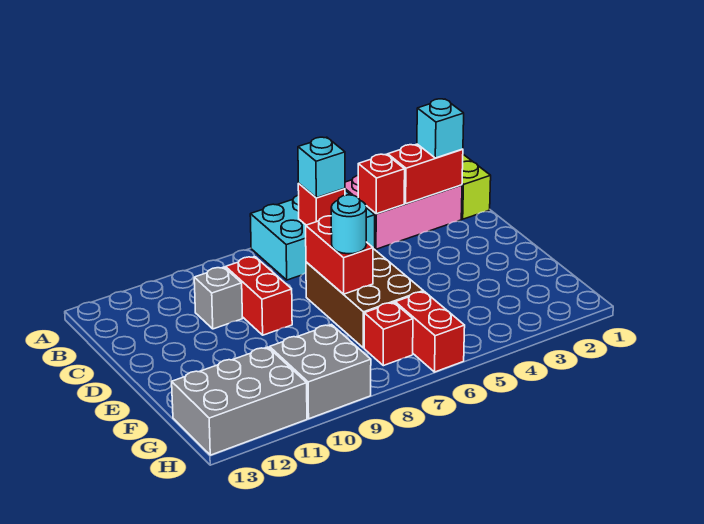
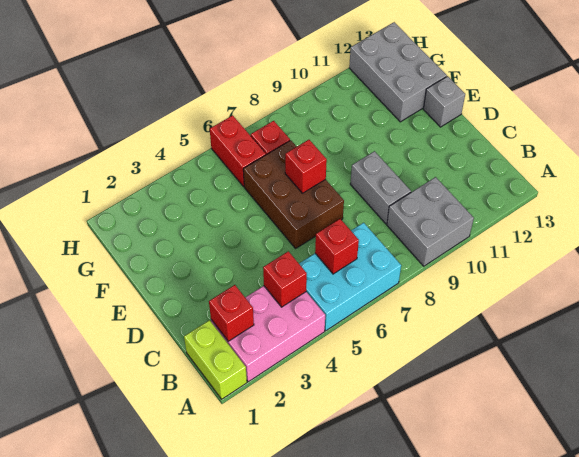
red brick B2:B3 level 2 -> red brick B2 level 2
cyan brick B2 level 3 -> none
cyan brick B6 level 3 -> none
red brick C9:D9 level 1 -> grey brick C9:D9 level 1
grey brick C10 level 1 -> grey brick E13 level 1
red brick D7:E7 level 2 -> red brick E7 level 2
cyan round brick E7 level 3 -> none
grey brick G9:H10 level 1 -> grey brick A9:B10 level 1
grey brick G11:H13 level 1 -> grey brick F12:H13 level 1

